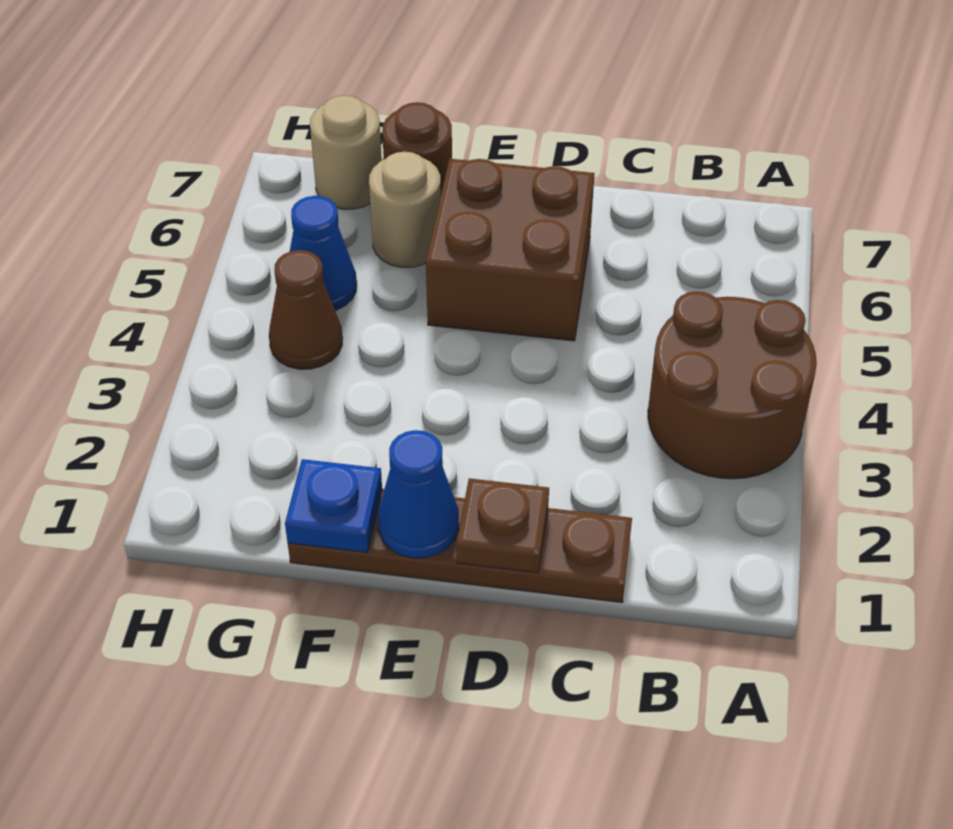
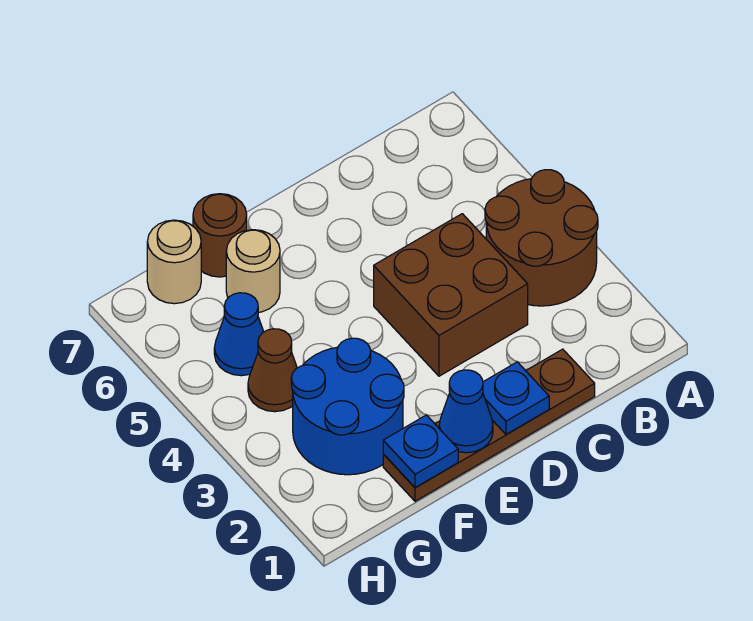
brown plate D1 level 2 -> blue plate D1 level 2
brown brick D5:E6 level 1 -> brown brick C3:D4 level 1
none -> blue round brick F2:G3 level 1

